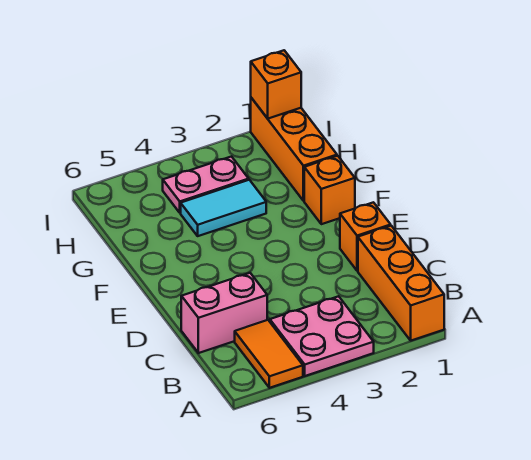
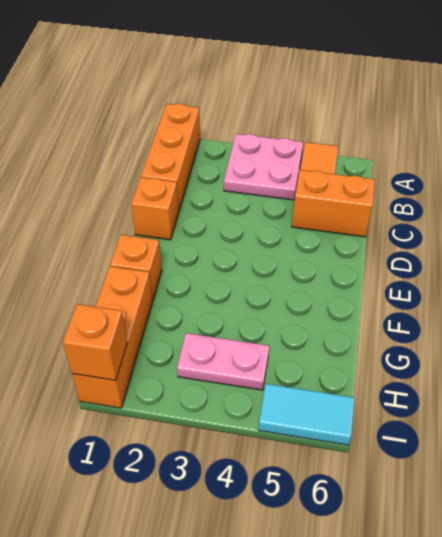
pink brick C5:C6 level 1 -> orange brick C5:C6 level 1
cyan tile G3:G4 level 1 -> cyan tile I5:I6 level 1

